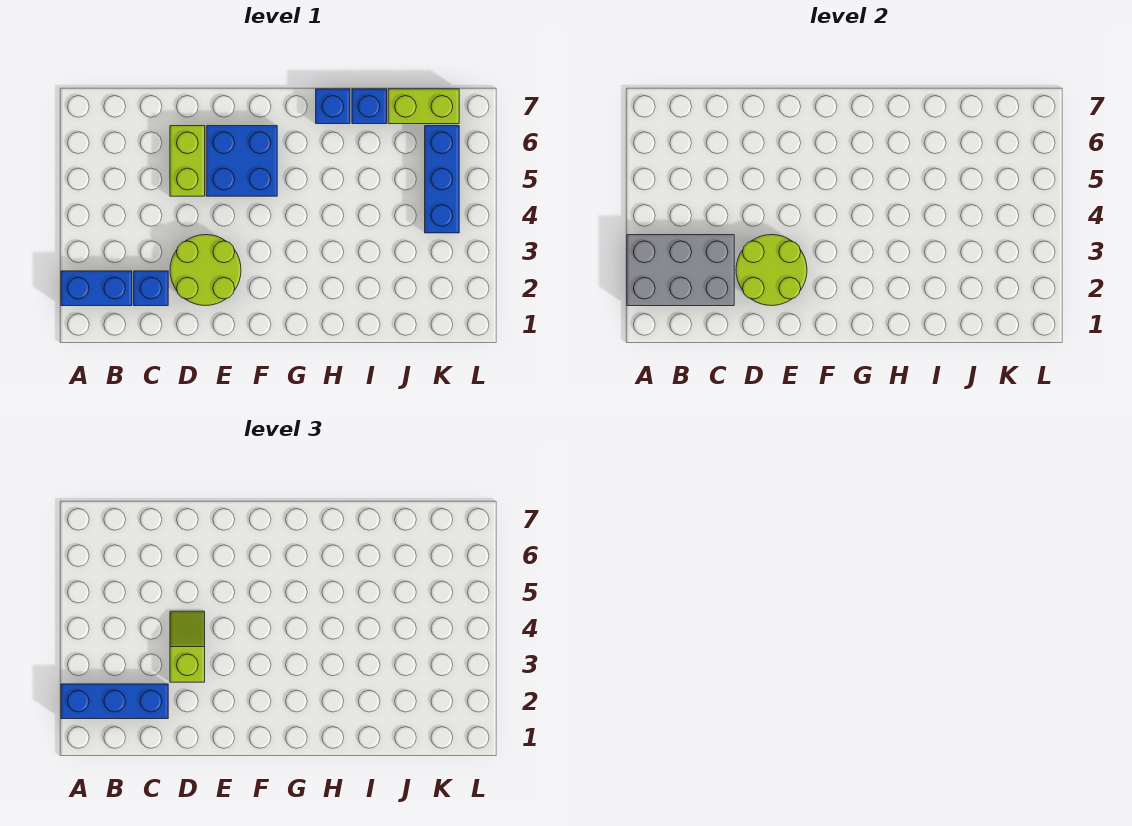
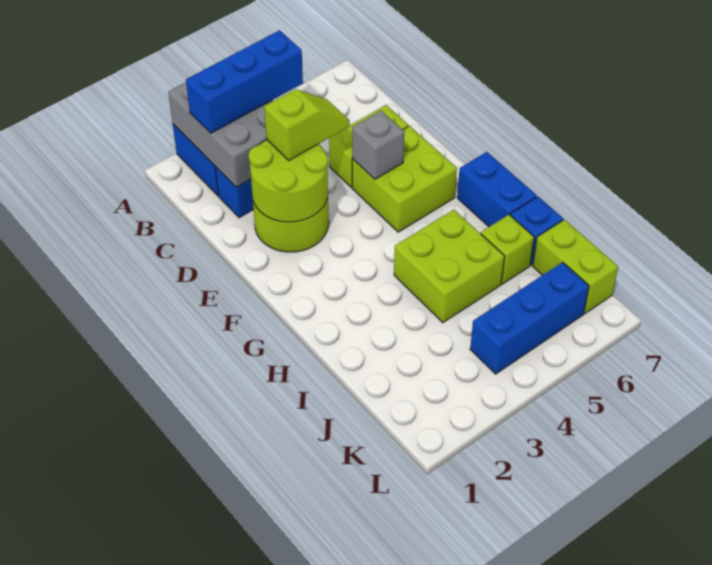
blue brick A2:C2 level 3 -> blue brick B2:B4 level 3
blue brick E5:F6 level 1 -> lime brick E5:F6 level 1
none -> grey brick E5 level 2
none -> lime brick H4:I5 level 1
blue brick H7 level 1 -> blue brick G7:H7 level 1
none -> lime brick I6 level 1

